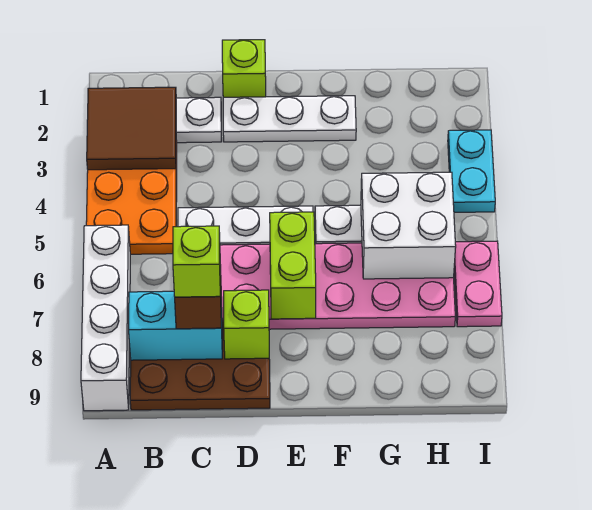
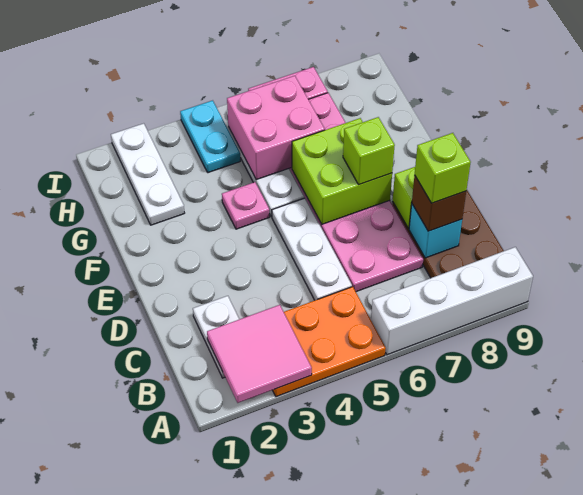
brown tile A2:B3 level 2 -> pink tile A2:B3 level 2
cyan brick B8:C8 level 2 -> cyan brick C8 level 2
lime brick D1 level 1 -> lime brick E7 level 3
white plate D2:F2 level 1 -> white plate G2:I2 level 1
lime brick E6:E7 level 2 -> lime brick E6:F7 level 2
none -> pink plate F4 level 1
white brick G5:H6 level 2 -> pink brick G5:H6 level 2
cyan plate I3:I4 level 1 -> cyan plate H4:I4 level 1

